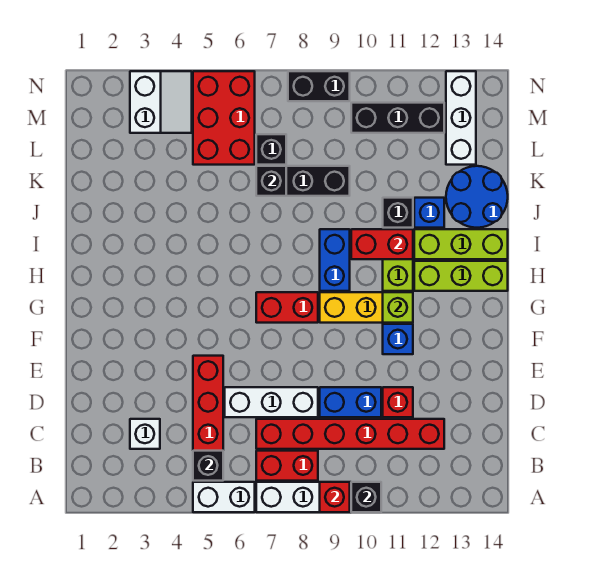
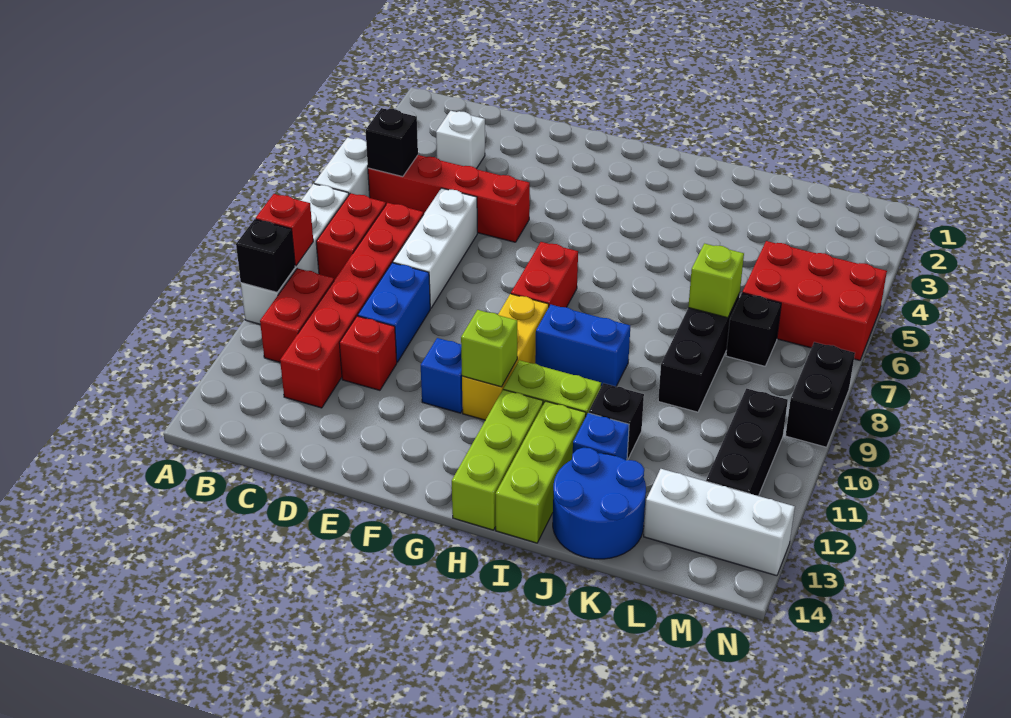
red brick I10:I11 level 2 -> red brick B10:B11 level 1
black brick K7 level 2 -> lime brick K7 level 2
white slope M3:N4 level 1 top 3 -> none

